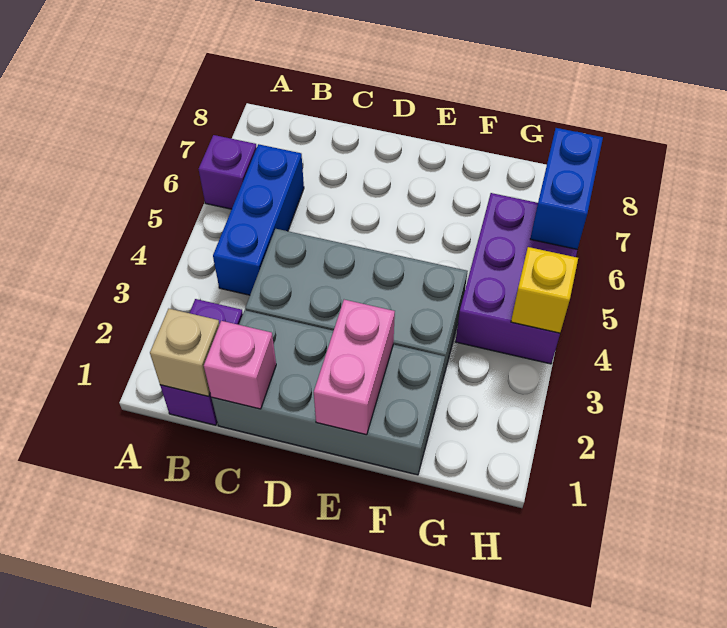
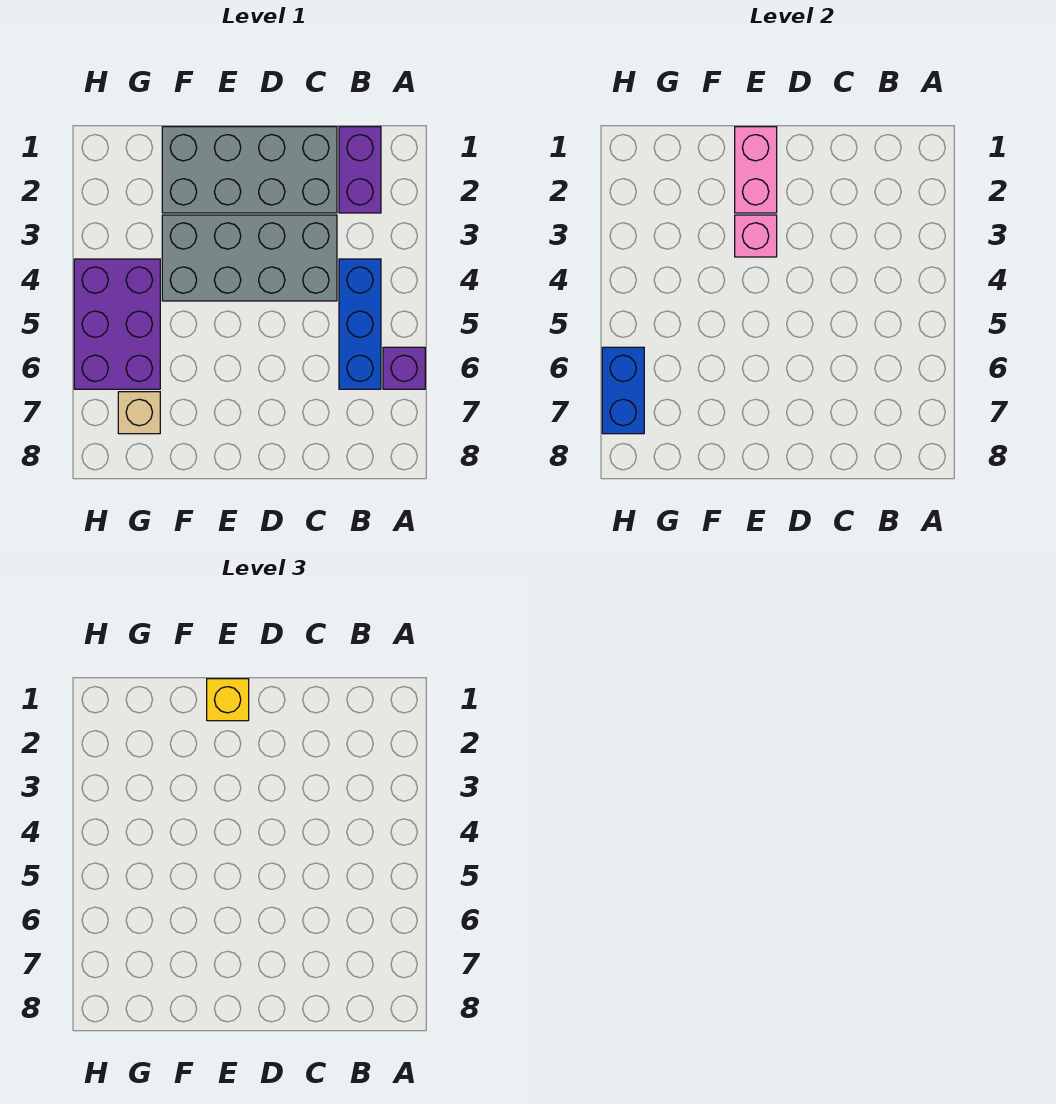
tan brick B1 level 2 -> tan brick G7 level 1
pink brick C1 level 2 -> pink brick E3 level 2
yellow brick H4 level 2 -> yellow brick E1 level 3

